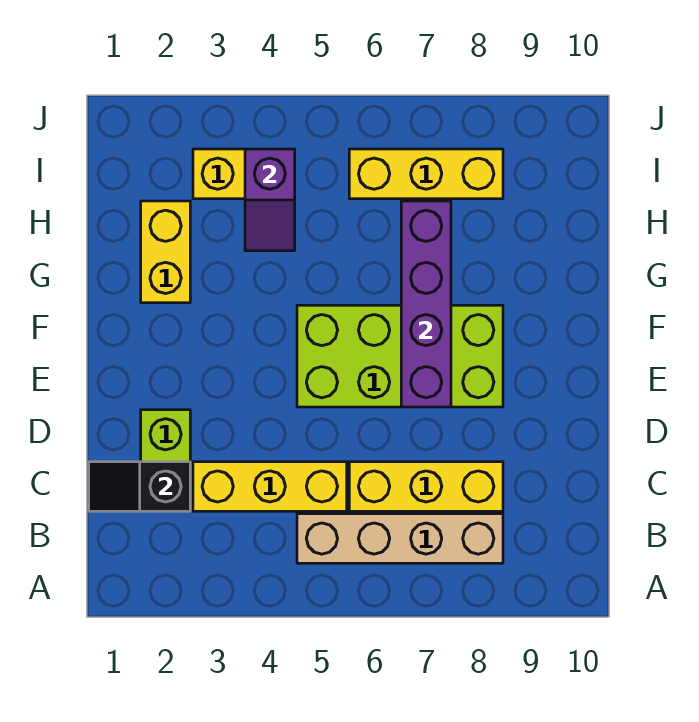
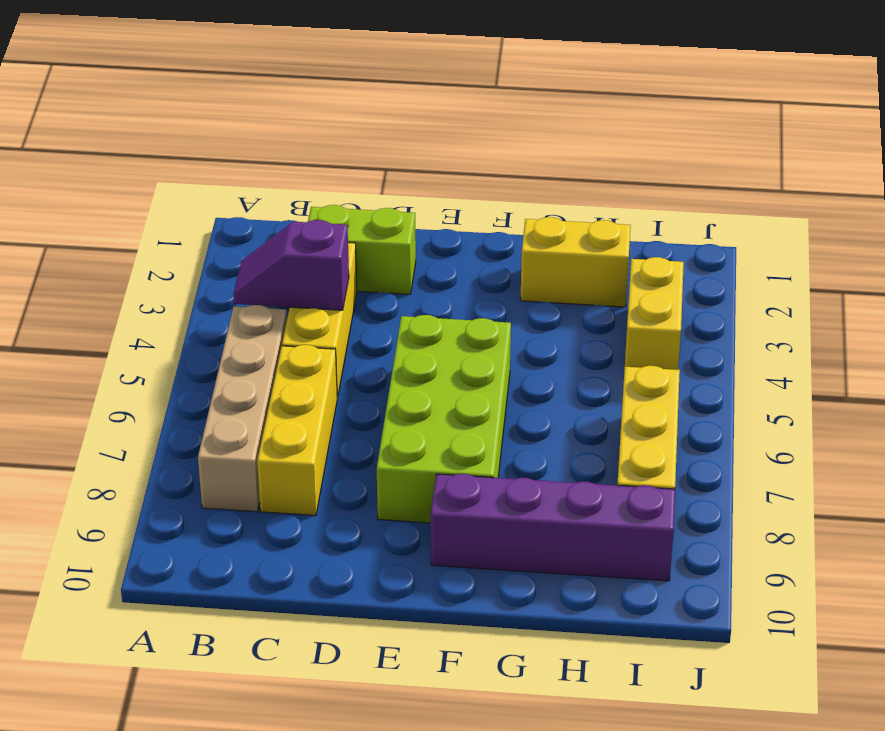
black slope C1:C2 level 2 top 2 -> none
purple brick E7:H7 level 2 -> purple brick F9:I9 level 1
purple slope H4:I4 level 2 top I -> purple slope B4:C4 level 2 top C

